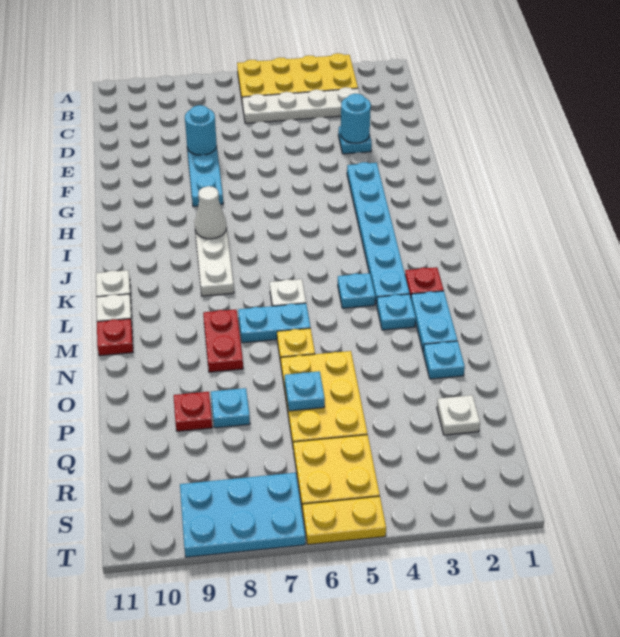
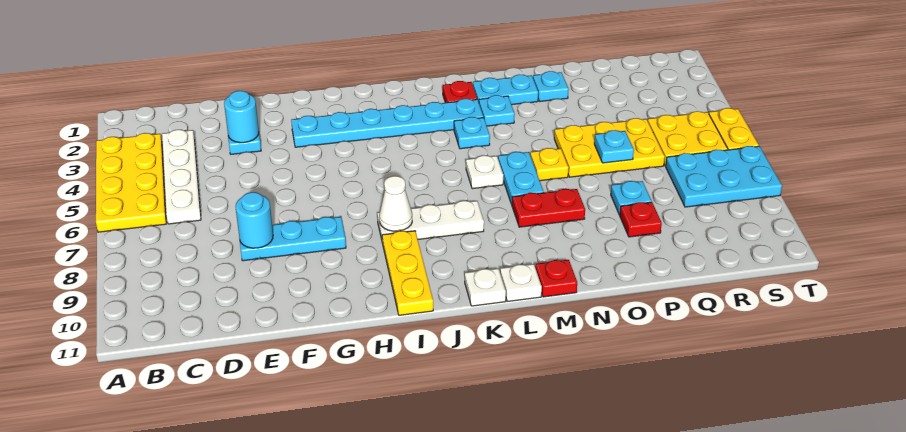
none -> yellow plate I9:I11 level 1
white plate Q2 level 1 -> none
cyan plate S7:T9 level 1 -> cyan plate R7:T8 level 1

